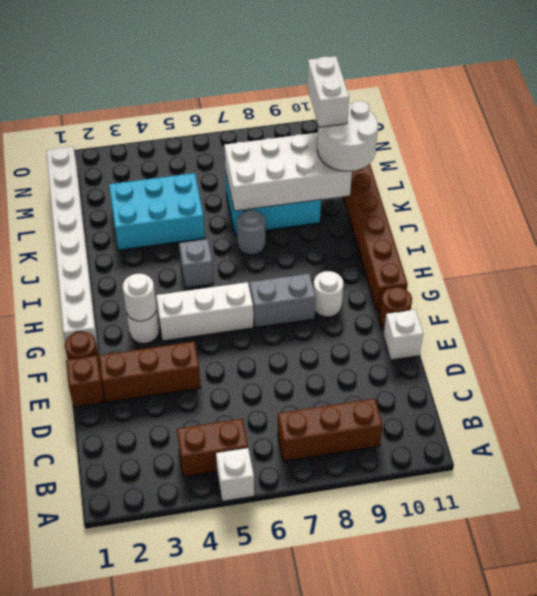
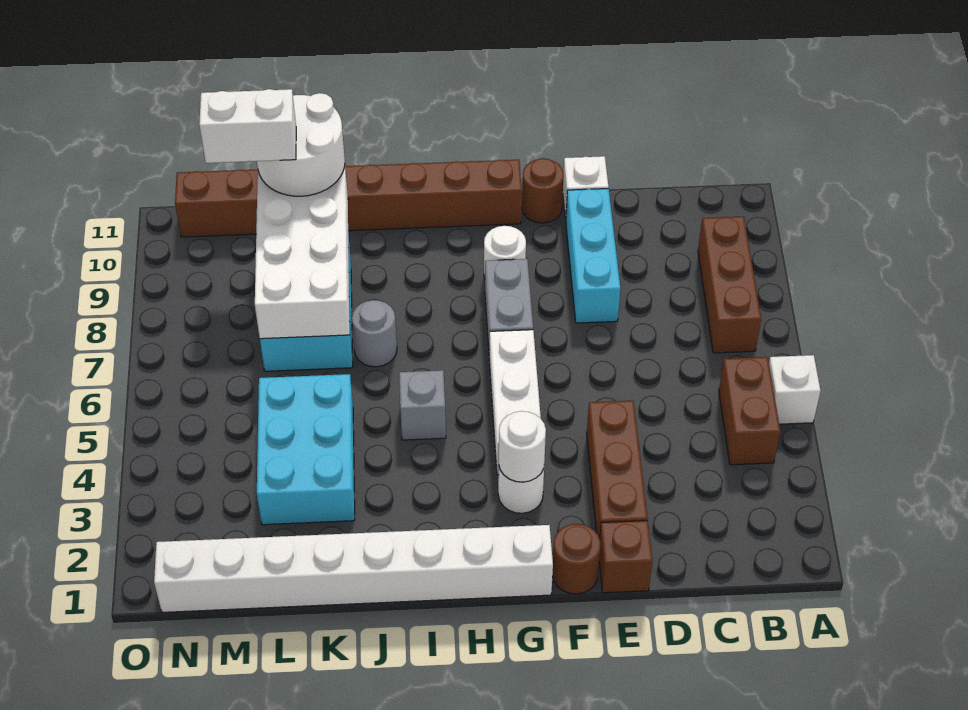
none -> cyan brick E8:E10 level 1

